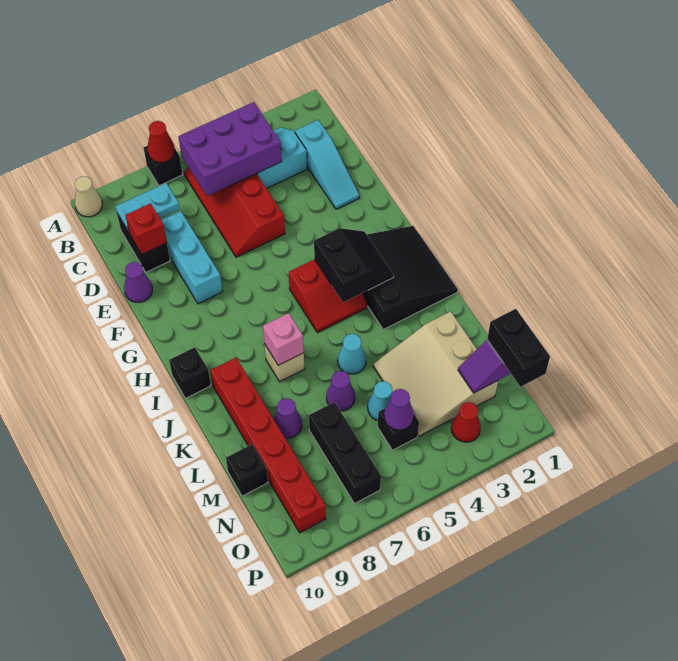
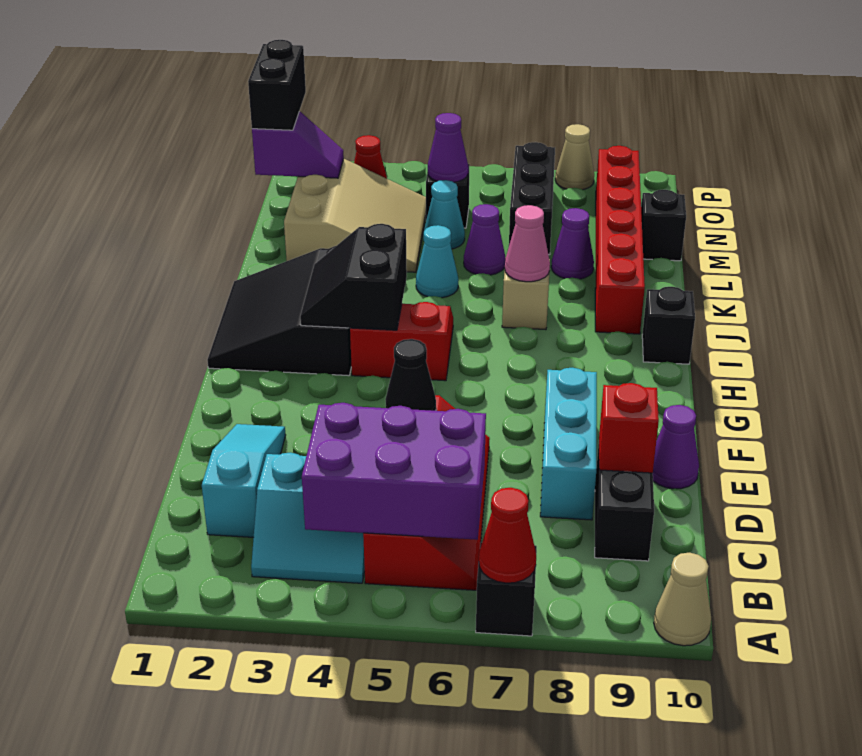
cyan plate C8:C9 level 2 -> none
none -> black cone E5 level 2
pink brick J7 level 2 -> pink cone J7 level 2
none -> tan cone P8 level 1

